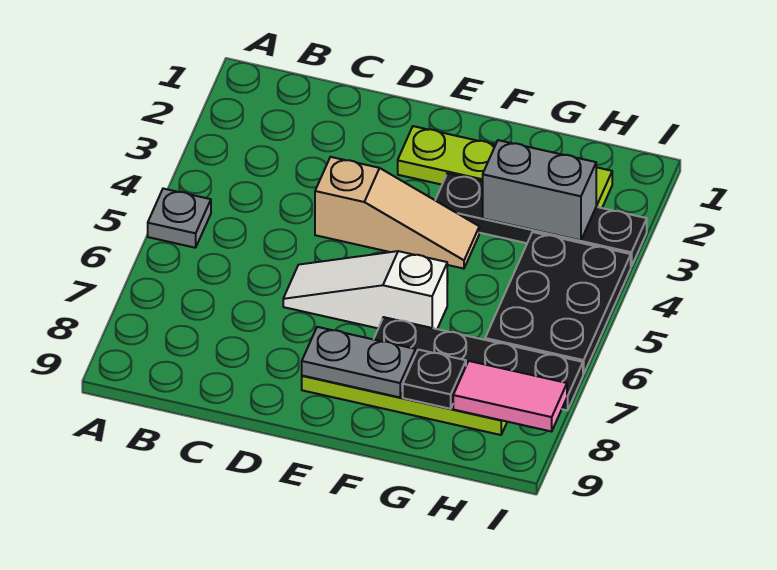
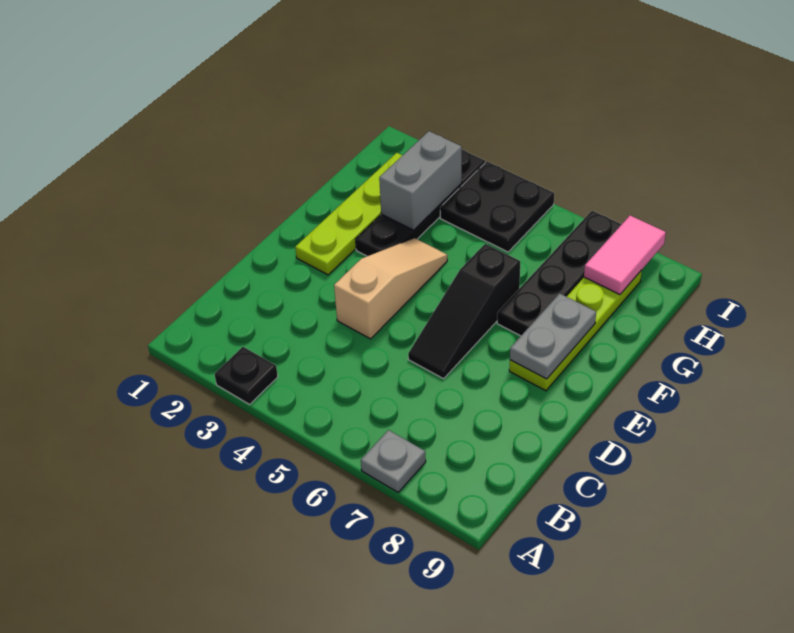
grey plate A5 level 1 -> grey plate A7 level 1
white slope D6:F6 level 1 top F -> black slope D6:F6 level 1 top F
black plate G8 level 2 -> black plate A3 level 1
black plate H4:I6 level 1 -> black plate H4:I5 level 1

